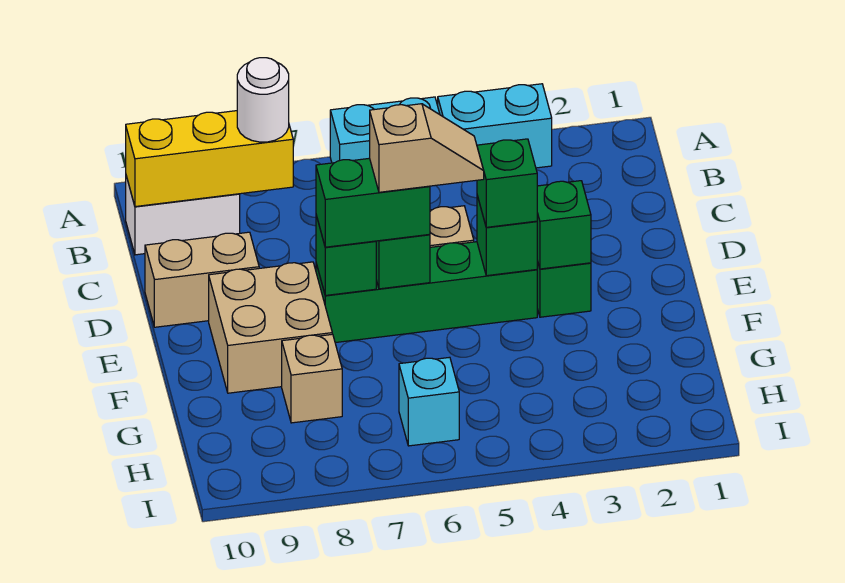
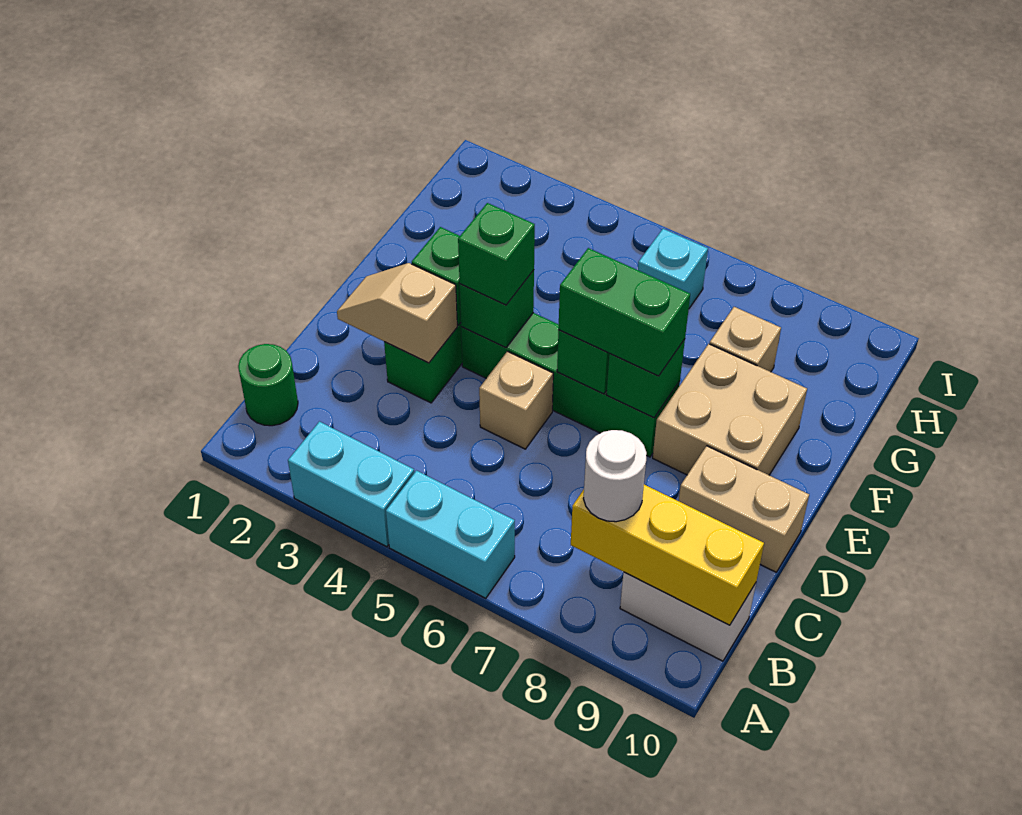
none -> green round brick B1 level 1
tan slope E5:E6 level 4 top 6 -> tan slope D2:D3 level 2 top 3

